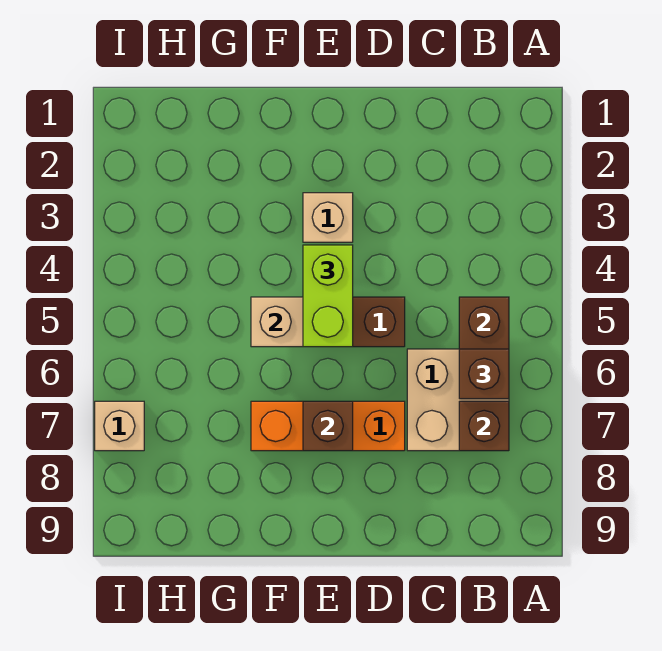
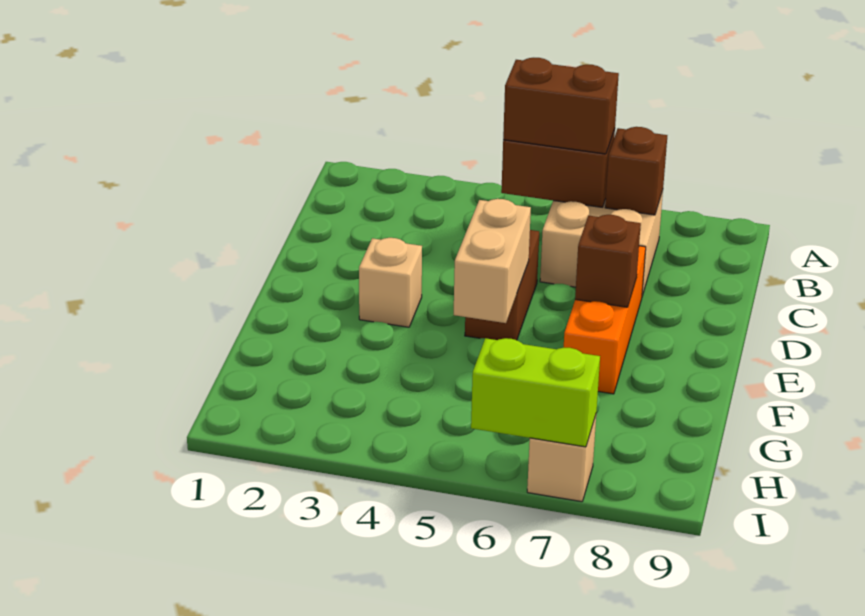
brown brick B6 level 3 -> brown brick B5:B6 level 3
lime brick E4:E5 level 3 -> lime brick I6:I7 level 2

